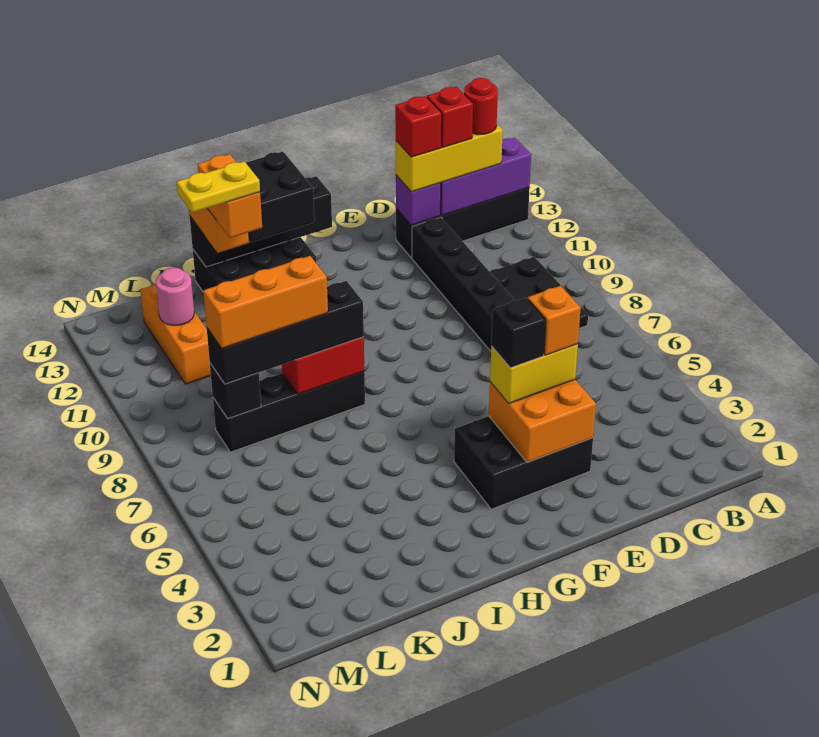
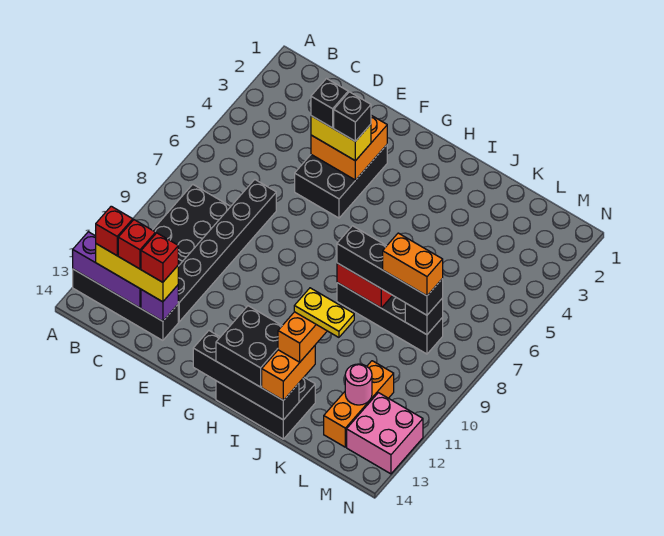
red round brick B13 level 4 -> red brick B13 level 4
black brick E3:G4 level 1 -> black brick E3:F5 level 1
orange brick E4 level 4 -> black brick E4 level 4
orange brick J8:L8 level 4 -> orange brick K8:L8 level 4
none -> pink brick M12:N13 level 1

